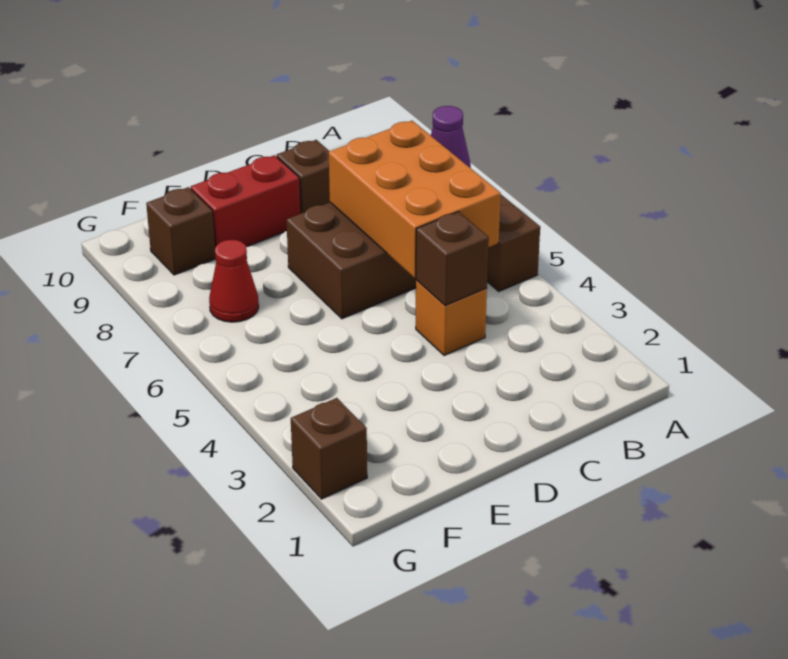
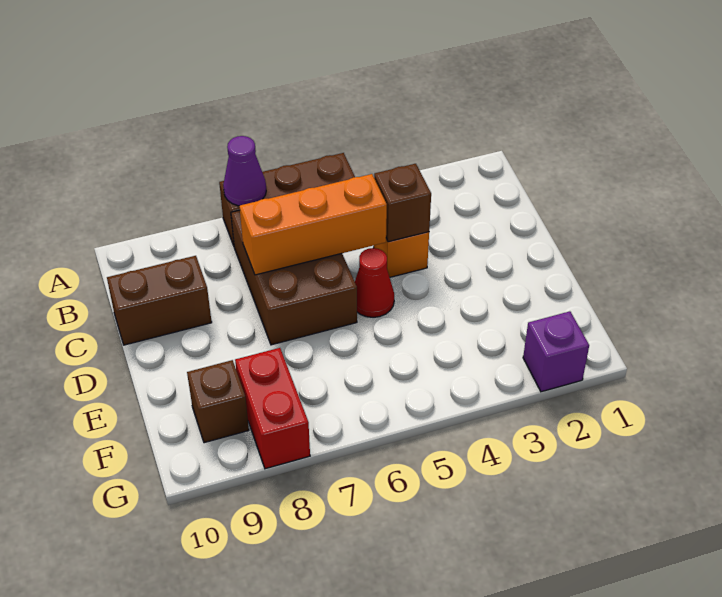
orange brick B5:C7 level 2 -> orange brick C5:C7 level 2
brown brick C9 level 1 -> brown brick C9:C10 level 1
red brick D9:E9 level 1 -> red brick F8:G8 level 1
red cone F7 level 1 -> red cone D5 level 1
brown brick G2 level 1 -> purple brick G2 level 1

